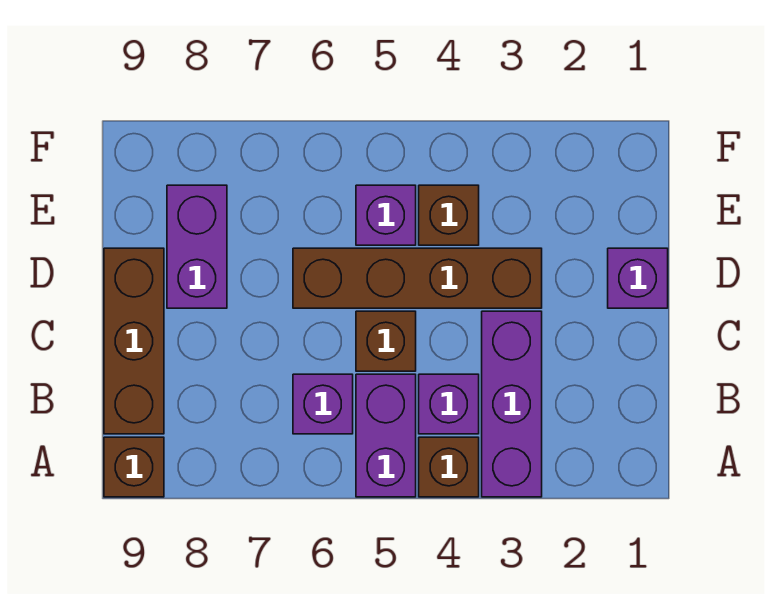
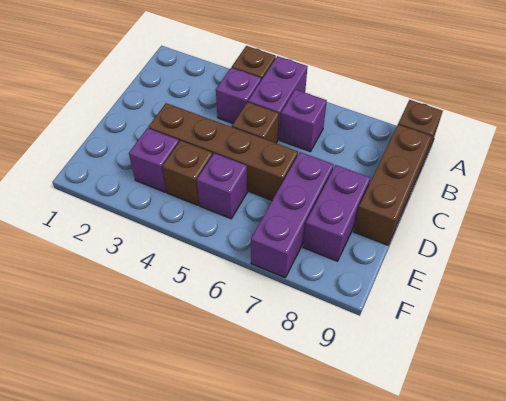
purple brick A3:C3 level 1 -> purple brick D7:F7 level 1
purple brick D1 level 1 -> purple brick E3 level 1

